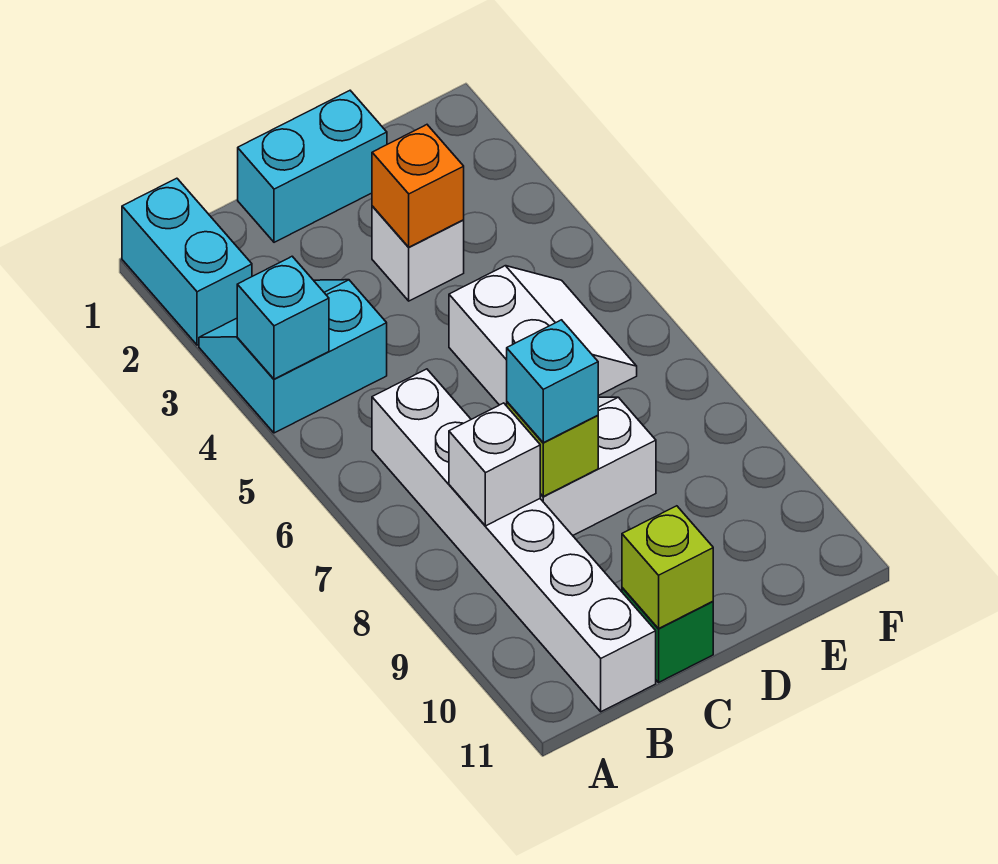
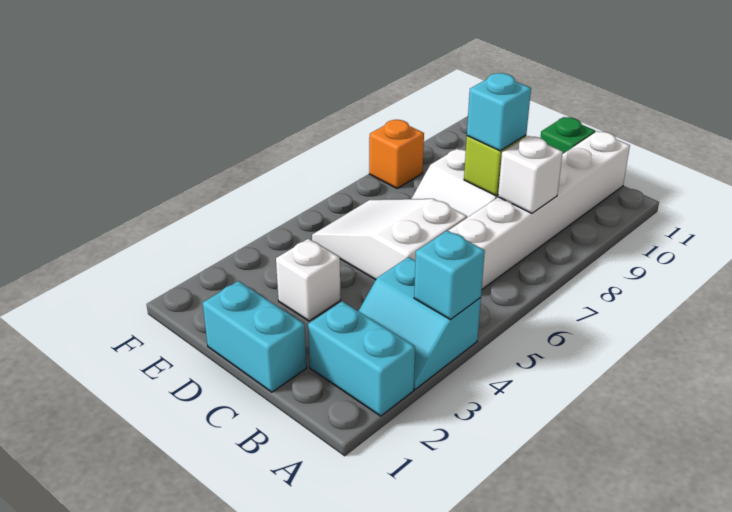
cyan brick A1:A2 level 1 -> cyan brick A2:B2 level 1
lime brick C11 level 2 -> none
orange brick D3 level 2 -> orange brick F8 level 1
white slope D5:E6 level 1 top D -> white slope C5:E6 level 1 top C

